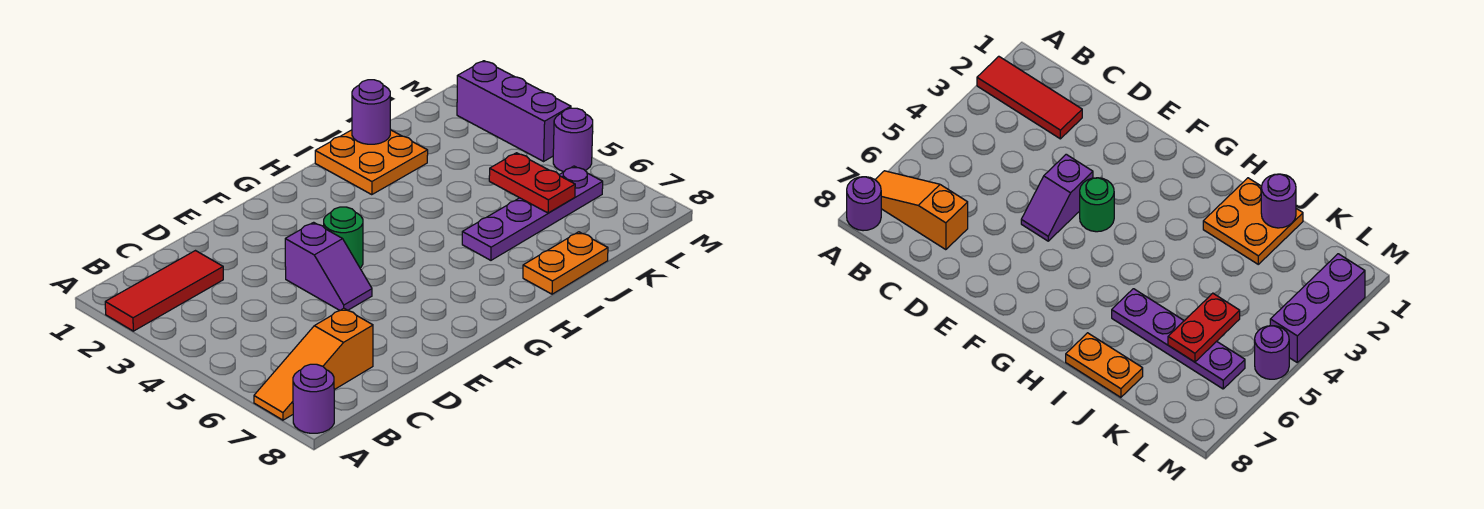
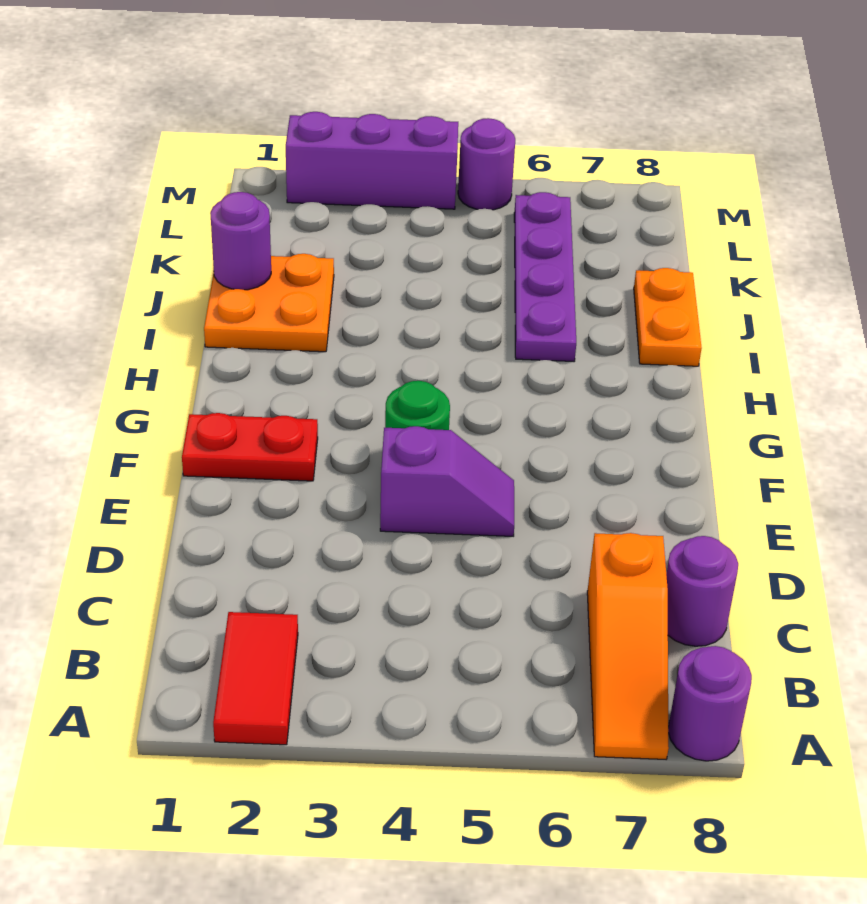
red tile A2:C2 level 1 -> red tile A2:B2 level 1
none -> purple round brick C8 level 1
red plate K5:K6 level 2 -> red plate F1:F2 level 1

